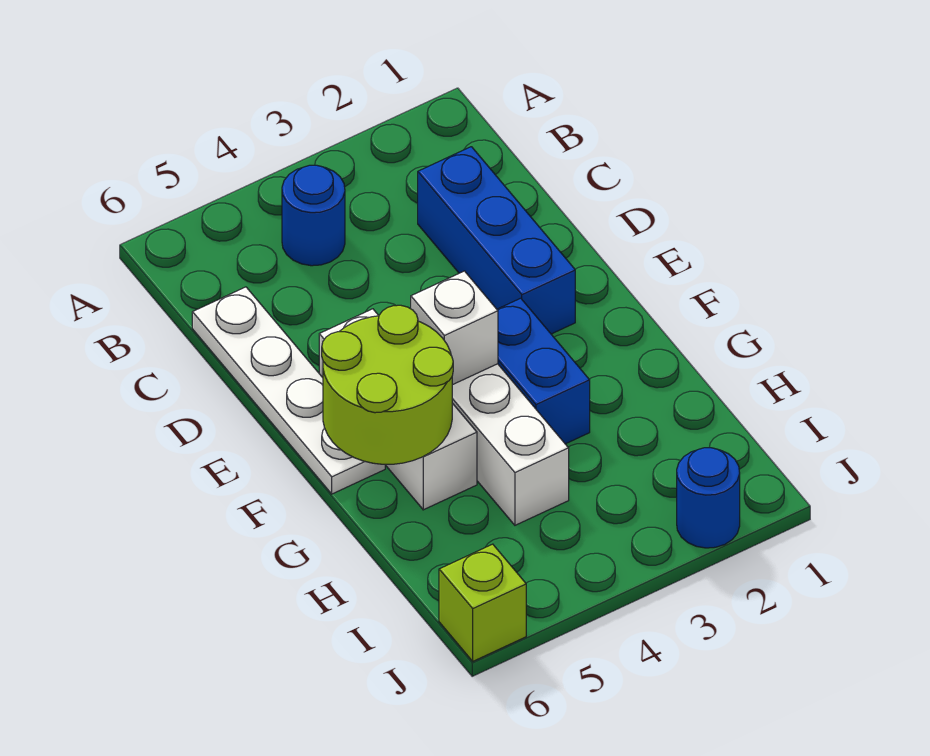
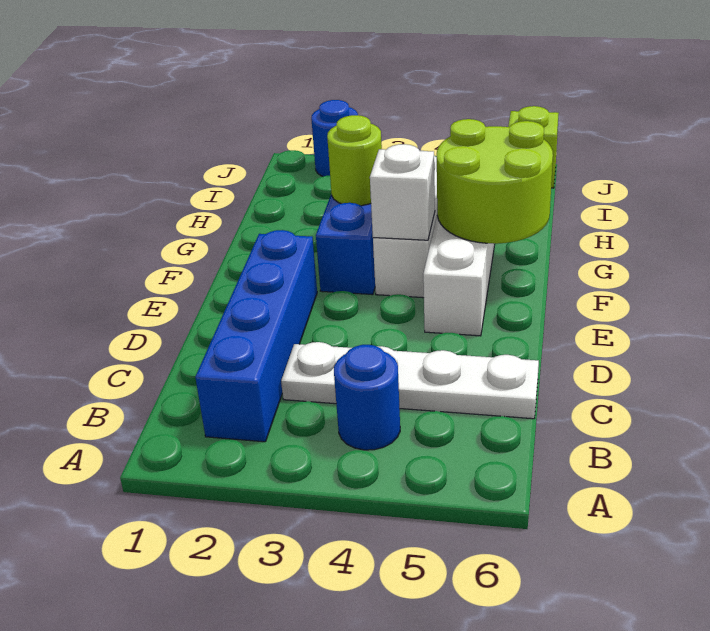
blue brick C2:E2 level 1 -> blue brick B2:E2 level 1
white plate C6:F6 level 1 -> white plate C3:C6 level 1
none -> lime round brick G3 level 2

